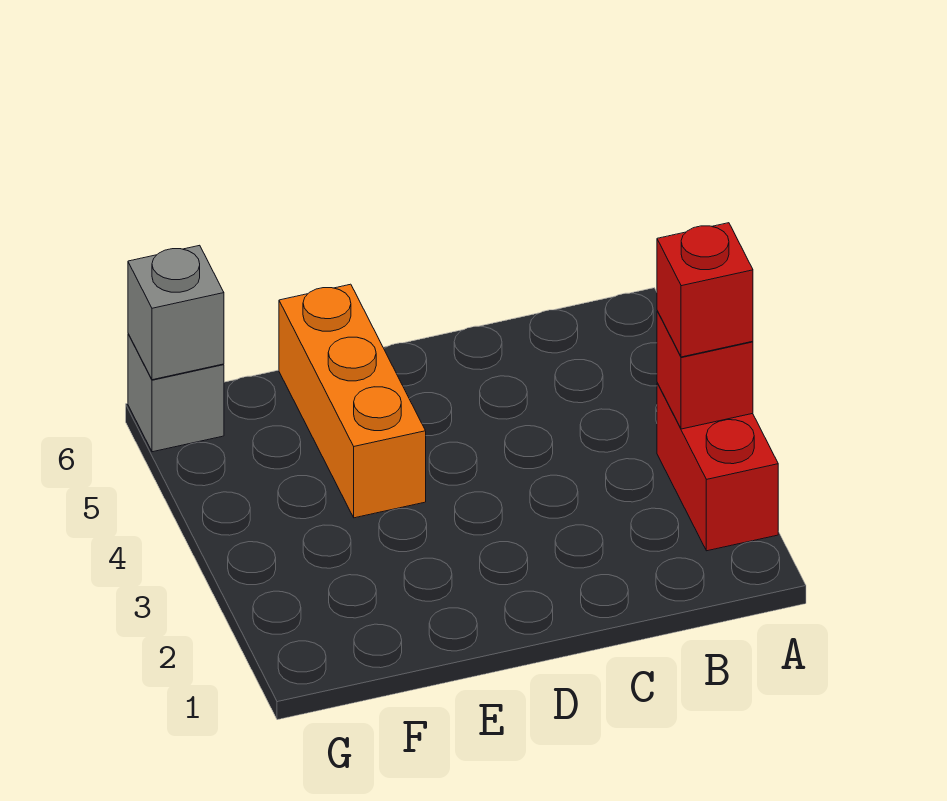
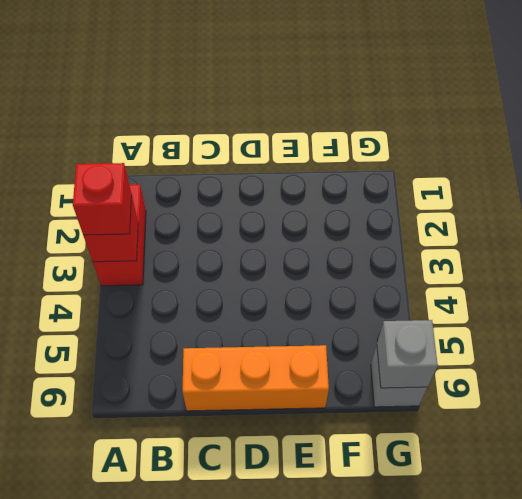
orange brick E4:E6 level 1 -> orange brick C6:E6 level 1

